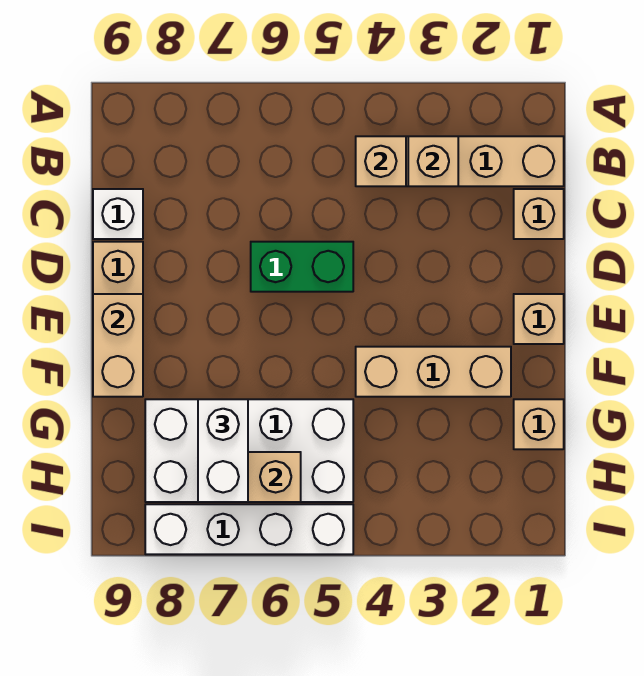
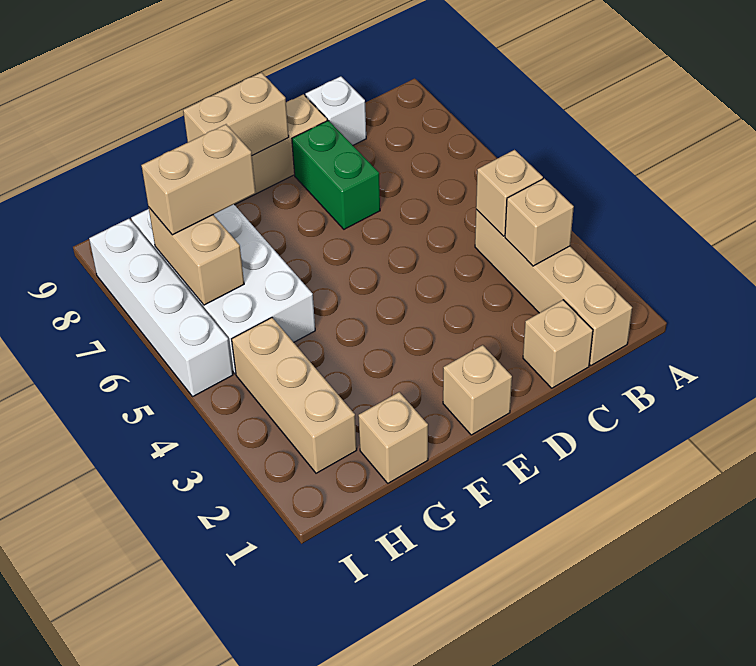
green brick D5:D6 level 1 -> green brick D7:D8 level 1
tan brick F2:F4 level 1 -> tan brick H2:H4 level 1
white brick G7:H7 level 3 -> tan brick G7:H7 level 3

